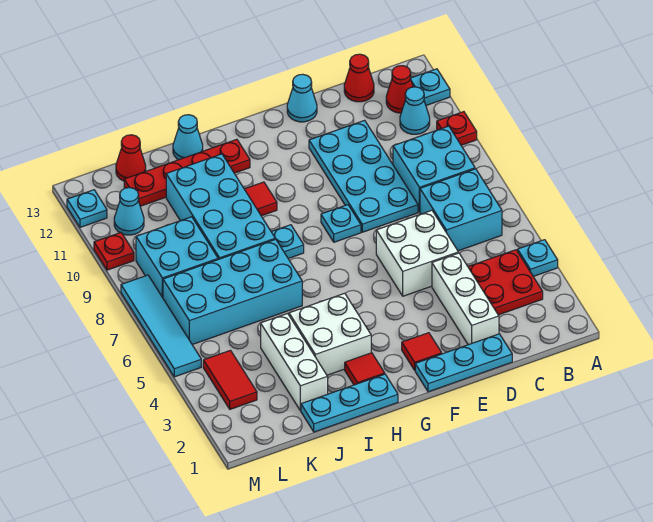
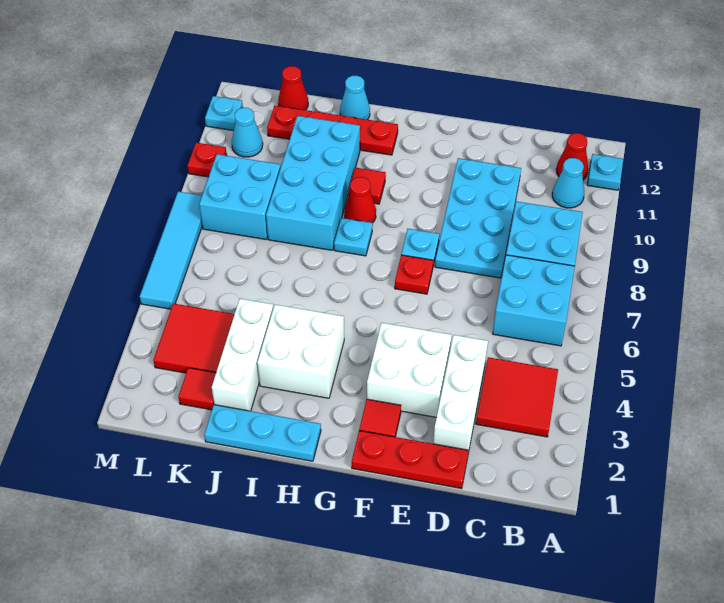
cyan plate A4 level 1 -> none
red plate A10 level 1 -> red plate F7 level 1
red plate B3:C4 level 1 -> red tile B3:C4 level 1
red cone C13 level 1 -> red cone H9 level 1
cyan plate D1:F1 level 1 -> red plate D1:F1 level 1
white brick D5:E6 level 1 -> white brick E3:F4 level 1
cyan cone E13 level 1 -> none
red tile H2 level 1 -> red tile K2 level 1
cyan brick I6:L7 level 1 -> none
red tile L3:L4 level 1 -> red tile K3:L4 level 1

